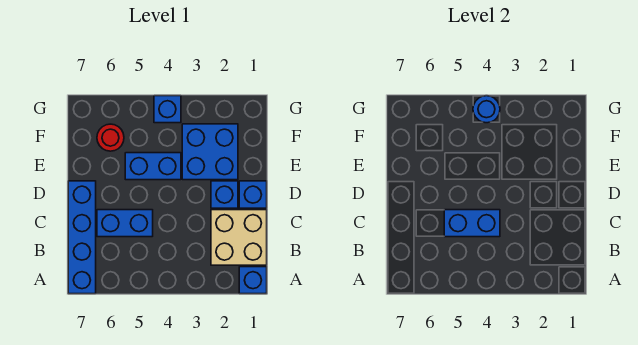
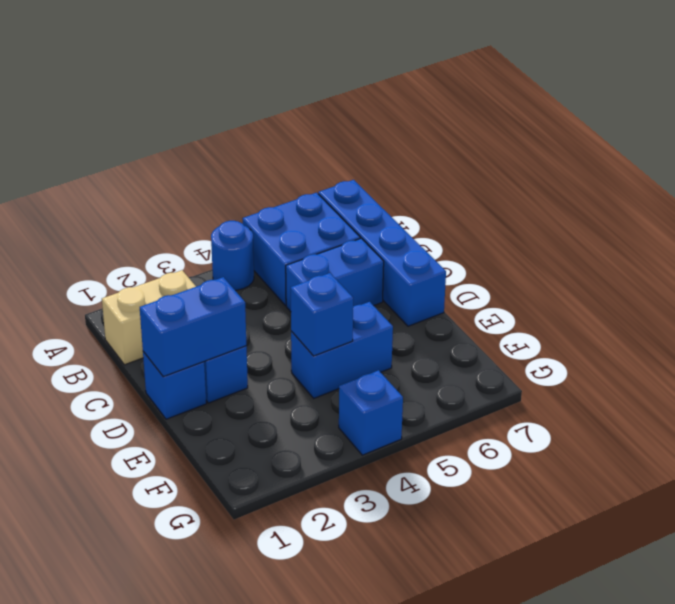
blue brick A1 level 1 -> blue brick E4 level 2
tan brick B1:C2 level 1 -> tan brick B1:B2 level 1
blue brick C4:C5 level 2 -> blue brick D1:D2 level 2
blue brick E2:F3 level 1 -> blue brick A5:B6 level 1
red round brick F6 level 1 -> none
blue round brick G4 level 2 -> blue round brick A4 level 1

